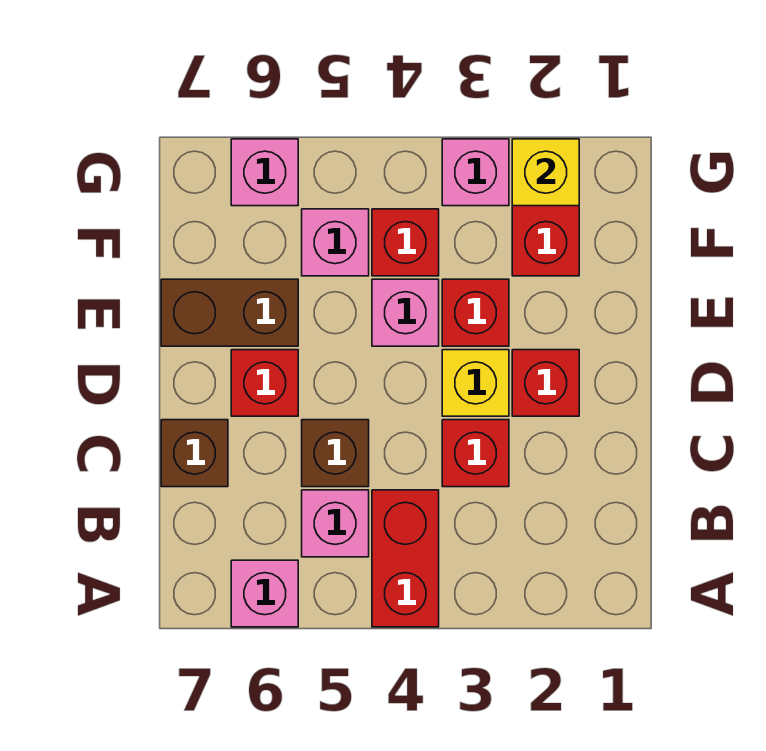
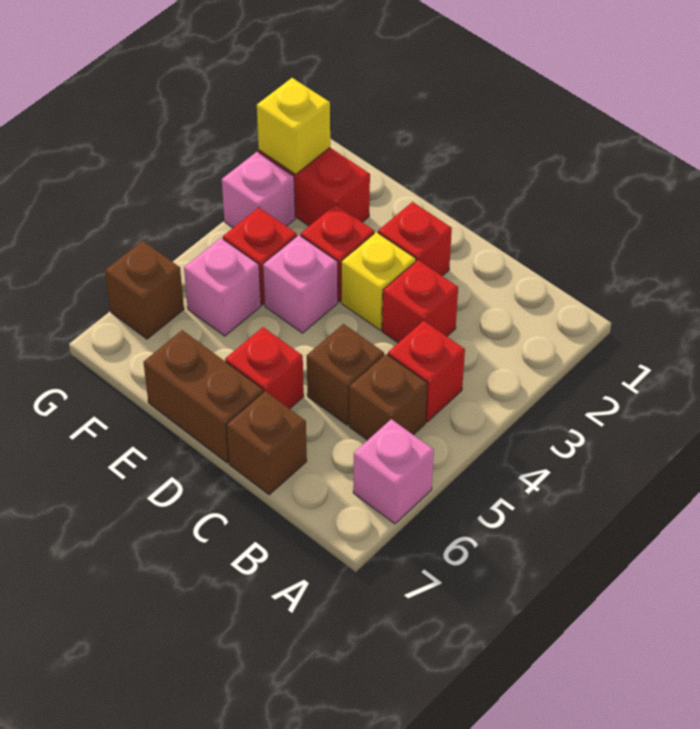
red brick A4:B4 level 1 -> red brick B4 level 1
pink brick B5 level 1 -> brown brick B5 level 1
brown brick E6:E7 level 1 -> brown brick D7:E7 level 1
pink brick G6 level 1 -> brown brick G6 level 1

